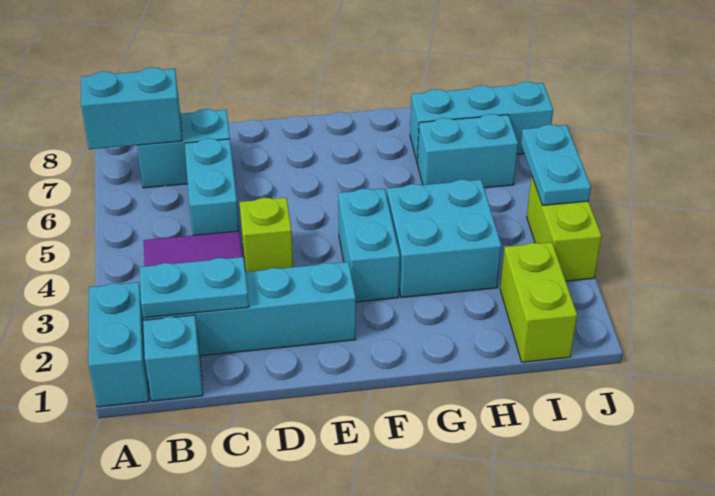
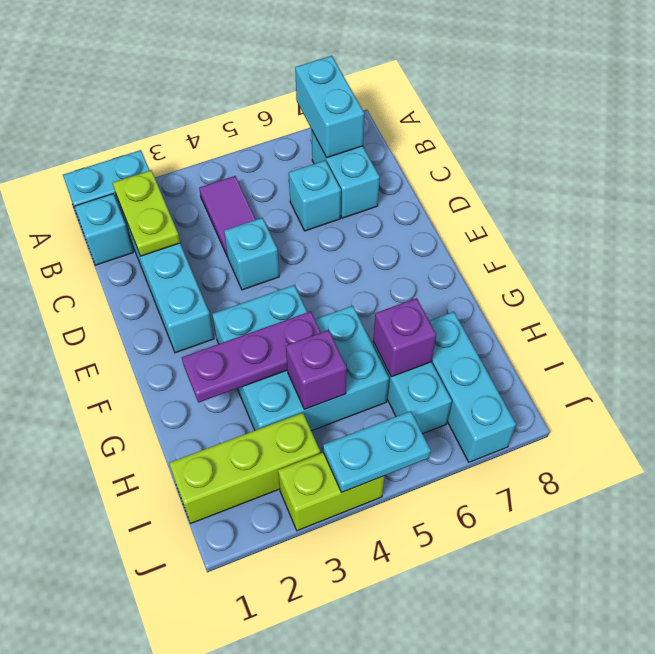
cyan plate B2:C2 level 2 -> lime plate B2:C2 level 2
cyan brick C5:C6 level 1 -> cyan brick C6 level 1
lime brick D4 level 1 -> cyan brick D4 level 1
none -> purple plate G2:G4 level 2
cyan brick G3:H4 level 1 -> cyan brick G3:H5 level 1
none -> purple brick H4 level 2
none -> purple brick H6 level 2
lime brick I1:I2 level 1 -> lime brick I1:I3 level 1

